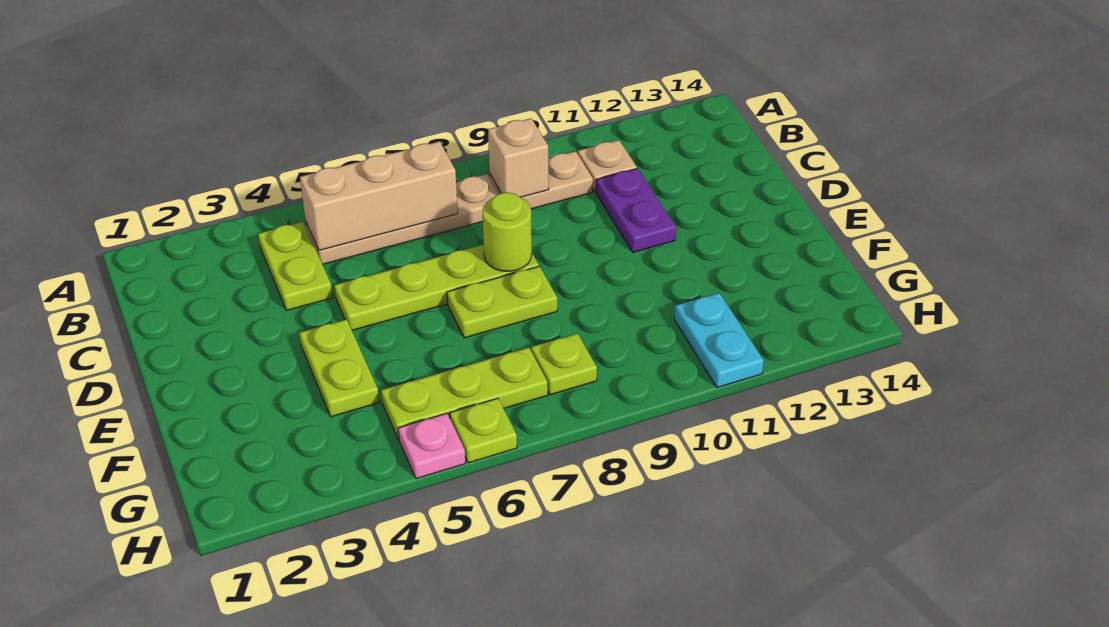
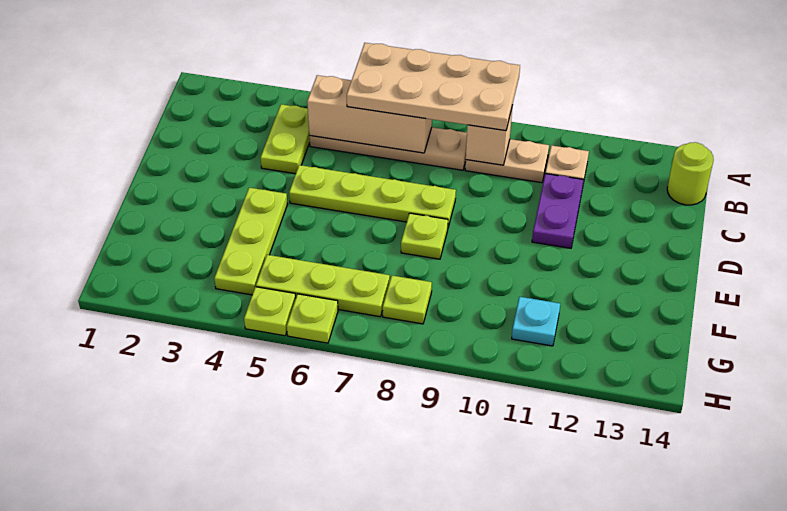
none -> tan plate A6:B9 level 3
lime round brick D8 level 2 -> lime round brick B14 level 1
lime plate E4:F4 level 1 -> lime plate E4:G4 level 1
lime plate E7:E8 level 1 -> lime plate E8 level 1
cyan plate G11:H11 level 1 -> cyan plate G11 level 1
pink plate H5 level 1 -> lime plate H5 level 1

